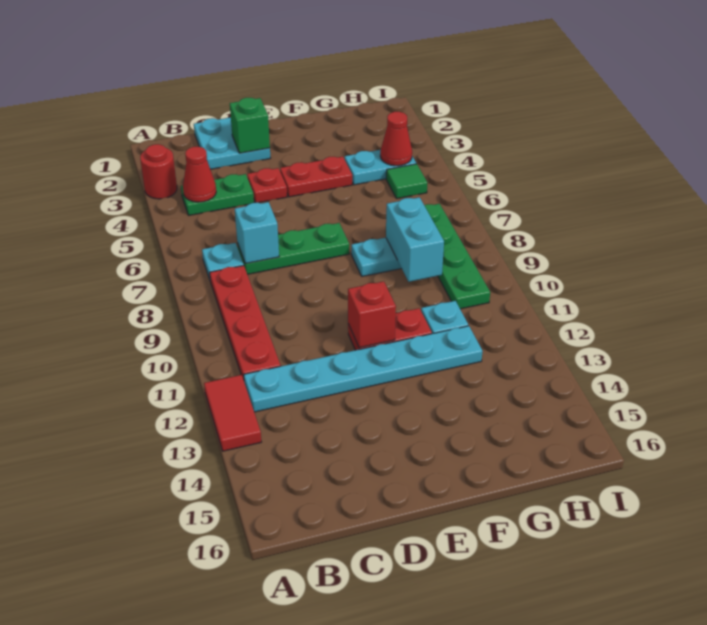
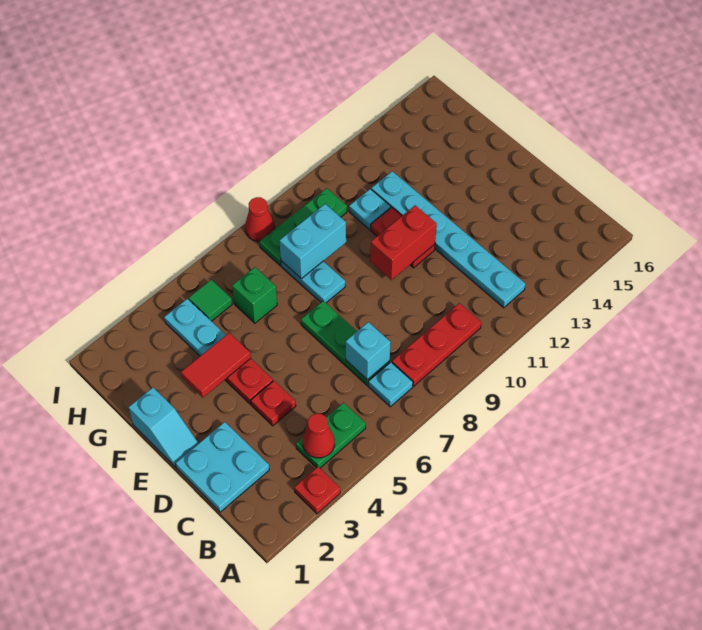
red round brick A3 level 1 -> red plate A3 level 1
red tile A12:A13 level 1 -> red tile F3:F4 level 2
green plate B4:C4 level 1 -> green plate B4:B5 level 1
red plate B8:B11 level 1 -> red plate B8:B10 level 1
green brick D2 level 2 -> green brick G6 level 1
none -> cyan slope E1:F1 level 1 top F
red brick E11 level 2 -> red brick E10:E11 level 2
red cone H4 level 2 -> red cone I8 level 1
green plate H7:H10 level 1 -> green plate H8:H10 level 1

